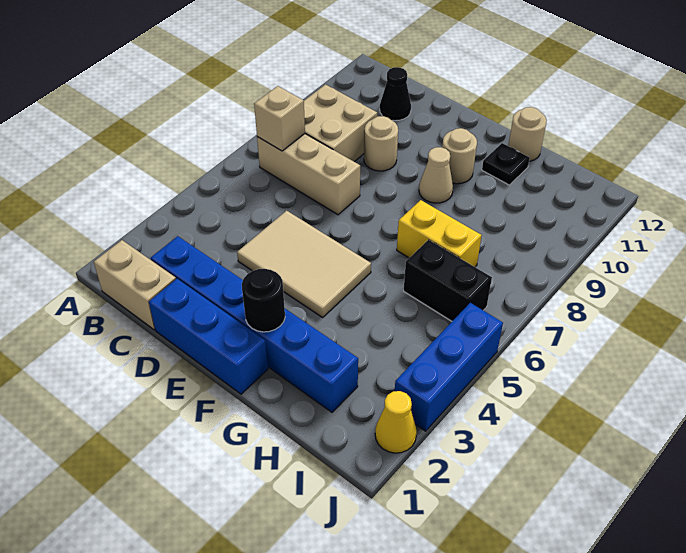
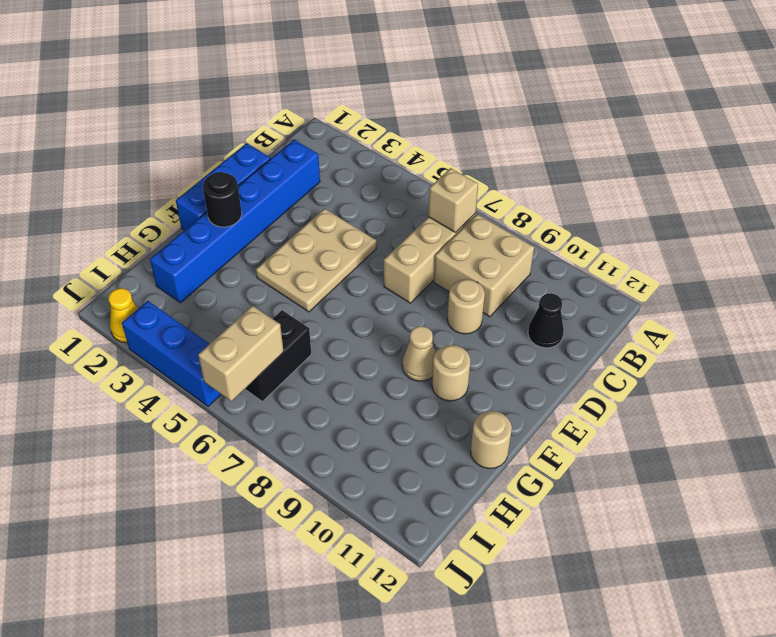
tan brick B1:C1 level 1 -> tan brick I6:J6 level 2
tan tile D4:F5 level 1 -> tan plate D4:F5 level 1
yellow brick G7:H7 level 1 -> none
black plate G11 level 1 -> none

